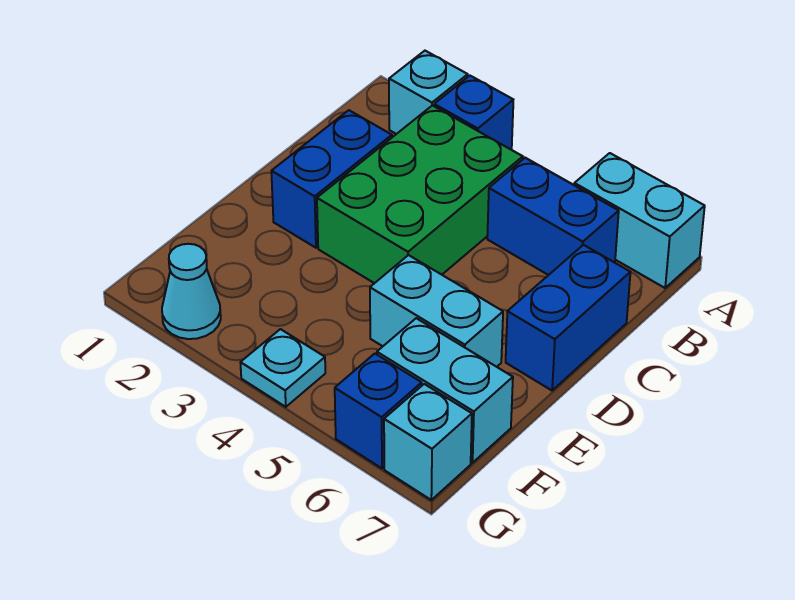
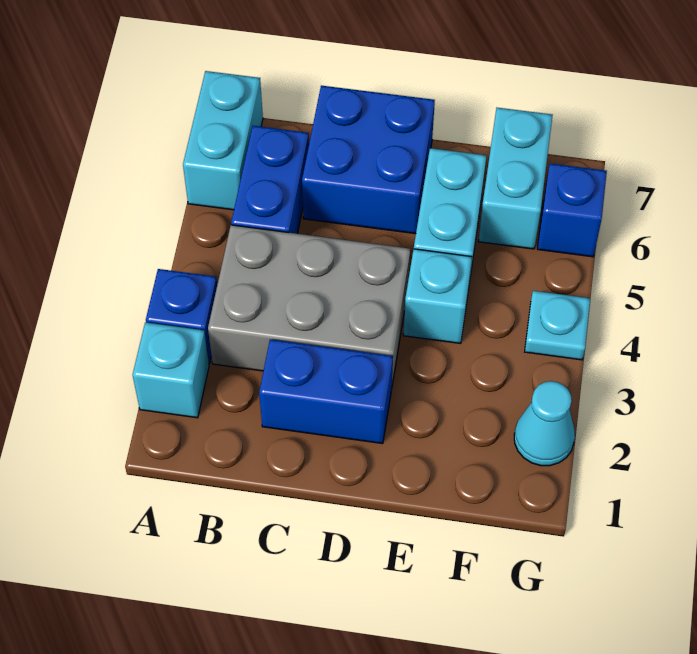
green brick B3:D4 level 1 -> grey brick B3:D4 level 1
blue brick C7:D7 level 1 -> blue brick C6:D7 level 1
cyan brick G7 level 1 -> cyan brick E4 level 1

